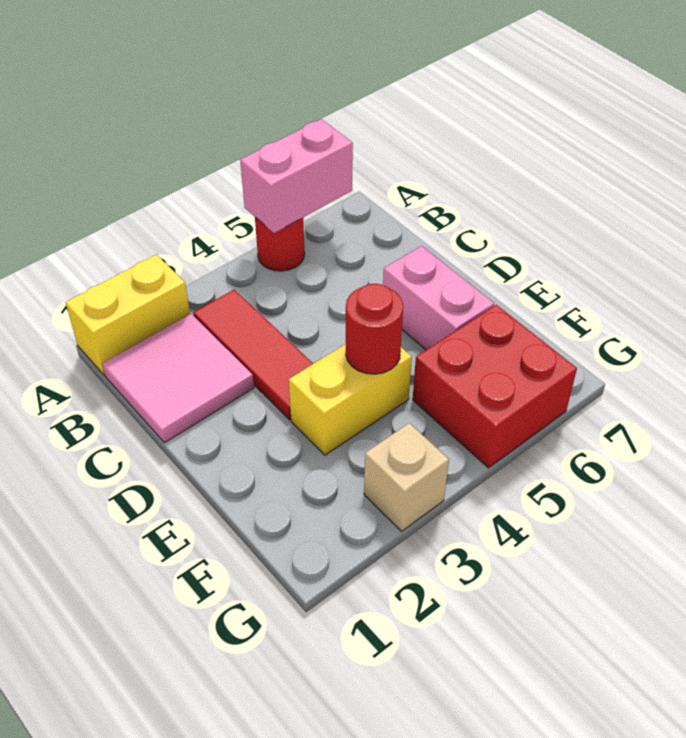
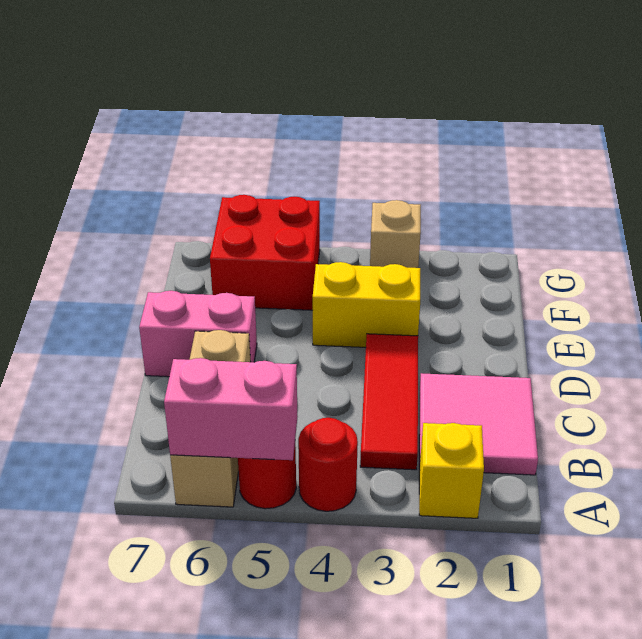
yellow brick A1:A2 level 1 -> yellow brick A2 level 1
none -> tan brick A6:C6 level 1
pink brick D6:E6 level 1 -> pink brick D6:D7 level 1
red round brick E4 level 2 -> red round brick A4 level 1

